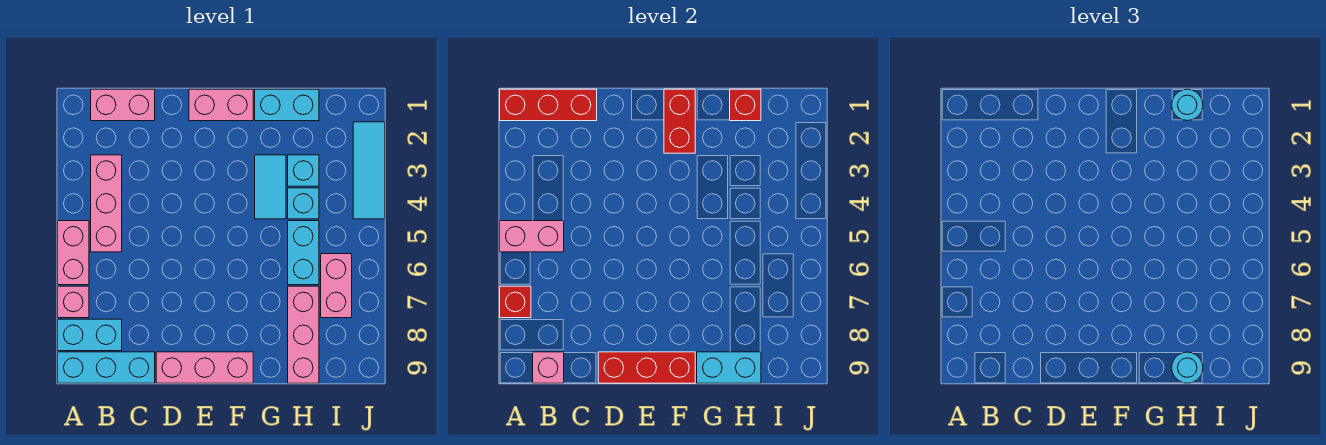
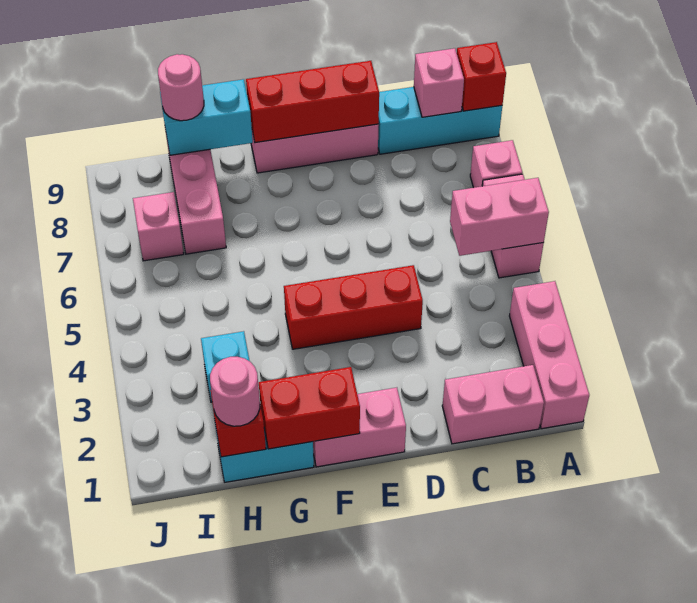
red brick A1:C1 level 2 -> red brick D4:F4 level 1
red brick A7 level 2 -> red brick A9 level 2
cyan brick A8:B8 level 1 -> none
pink brick B3:B5 level 1 -> pink brick A1:A3 level 1
red brick F1:F2 level 2 -> red brick F1:G1 level 2
cyan tile G3:G4 level 1 -> none
cyan round brick H1 level 3 -> pink round brick H1 level 3
cyan brick H4 level 1 -> none
cyan brick H5:H6 level 1 -> none
cyan round brick H9 level 3 -> pink round brick H9 level 3
pink brick I6:I7 level 1 -> pink brick I7 level 1
cyan tile J2:J4 level 1 -> none

